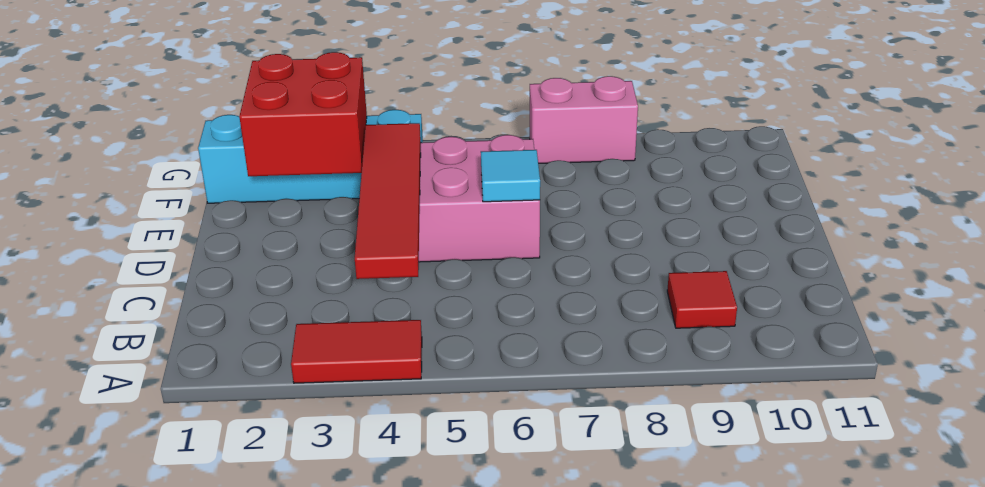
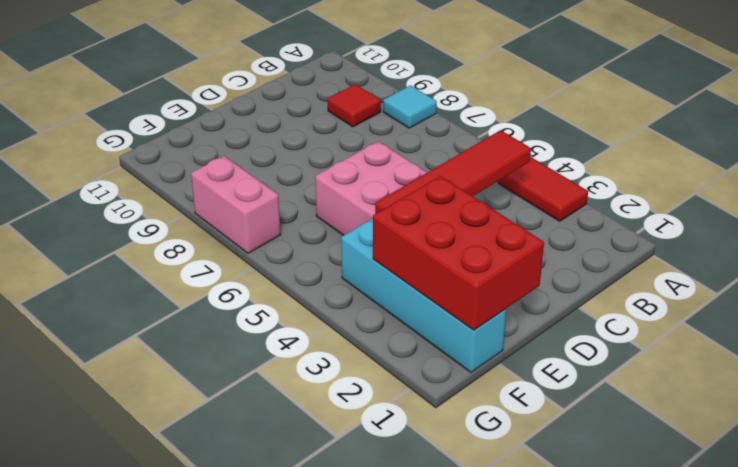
cyan tile D6 level 2 -> cyan tile A8 level 1
red brick E2:F3 level 2 -> red brick E1:F3 level 2

